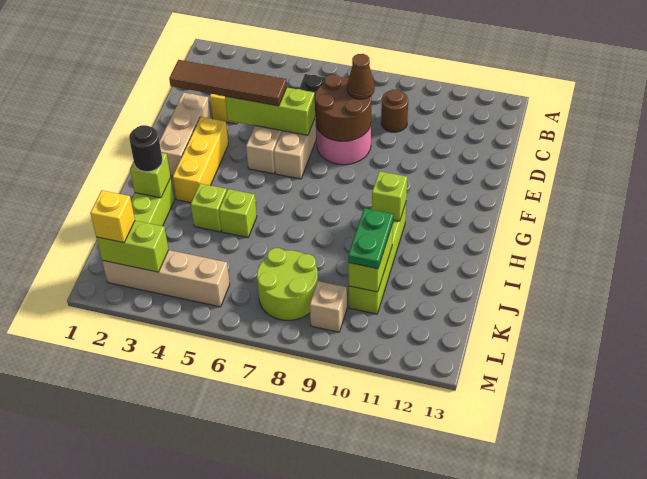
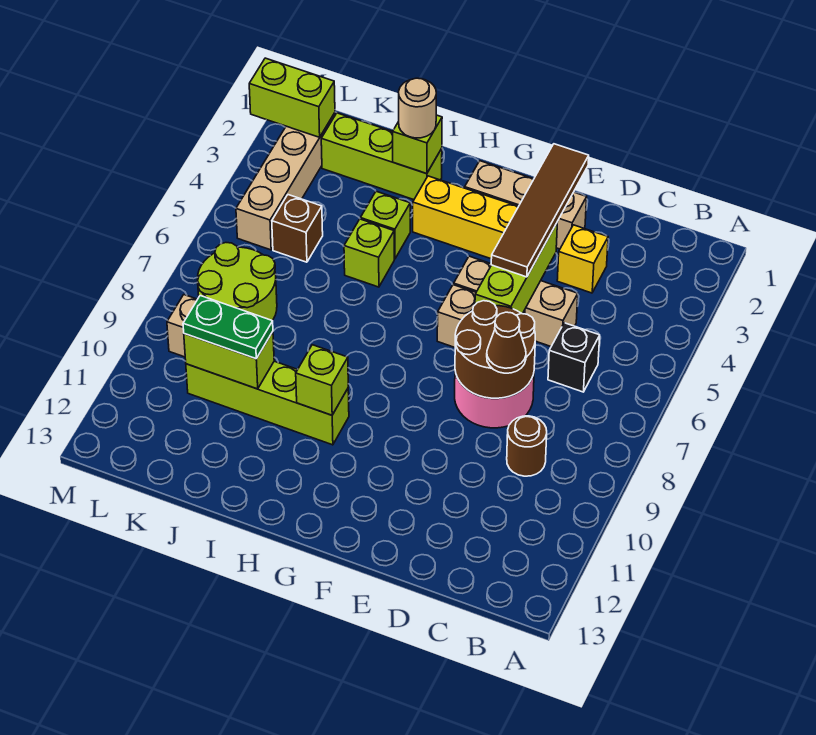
black round brick I2 level 3 -> tan round brick I2 level 3
none -> brown brick K5 level 1
lime brick L2:L3 level 2 -> lime brick L2:M2 level 2
yellow brick L2 level 3 -> none

